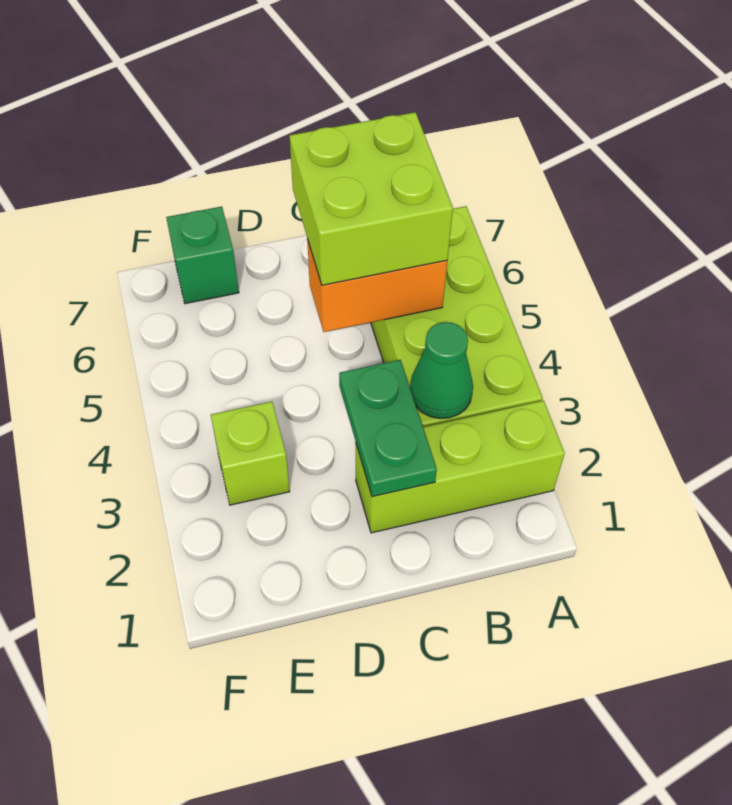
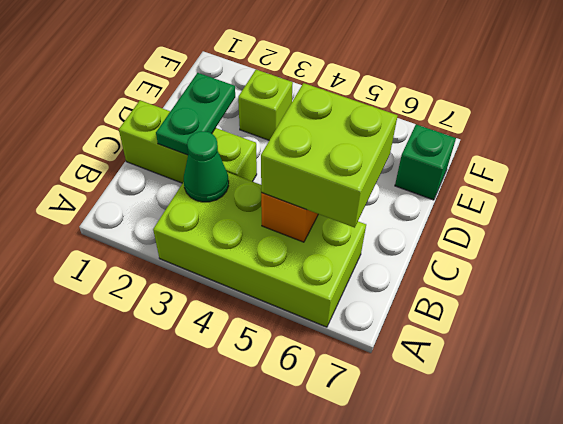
lime brick A2:C2 level 1 -> lime brick C1:C3 level 1
green plate C2:C3 level 2 -> green plate C2:D2 level 2

